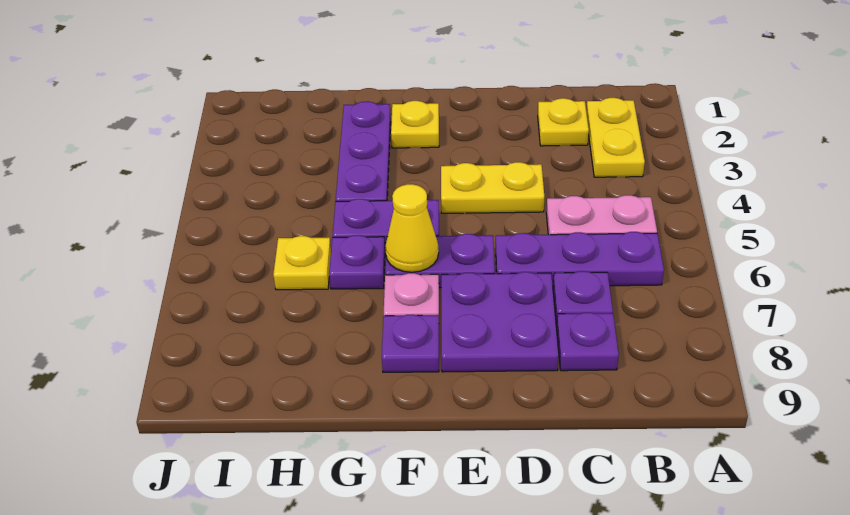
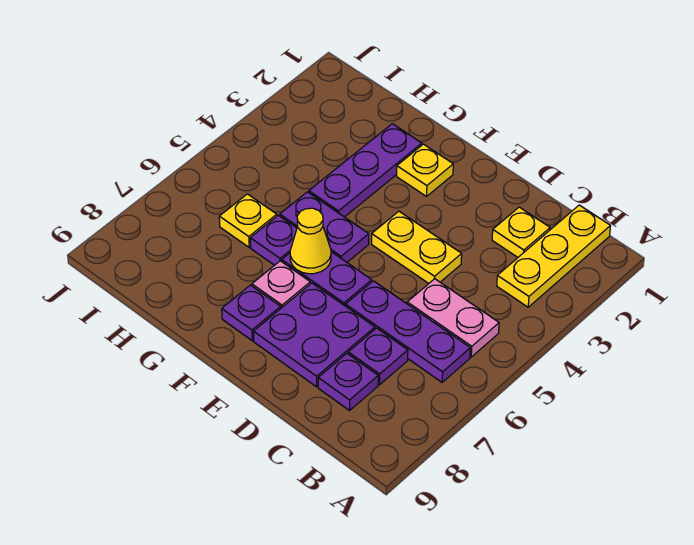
yellow plate B2:B3 level 1 -> yellow plate B1:B3 level 1

